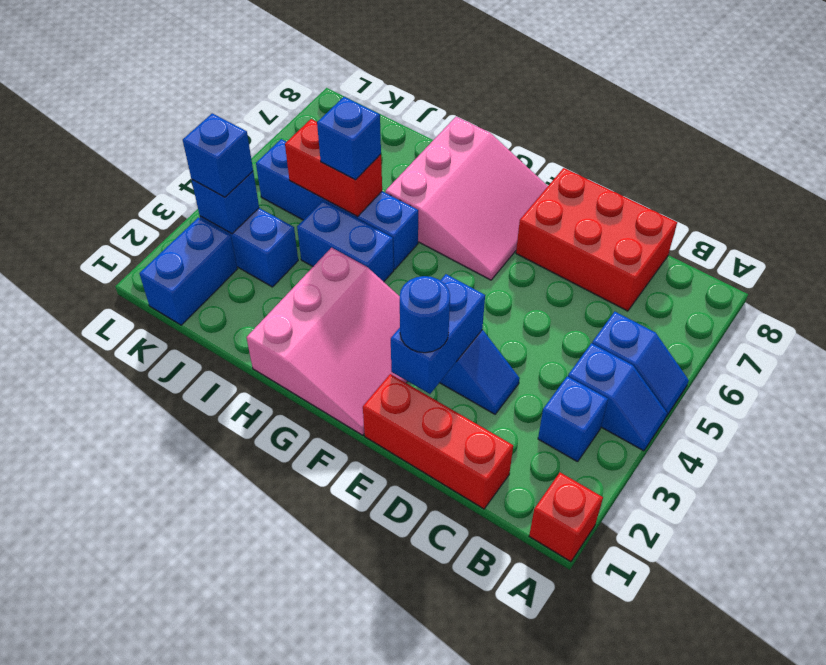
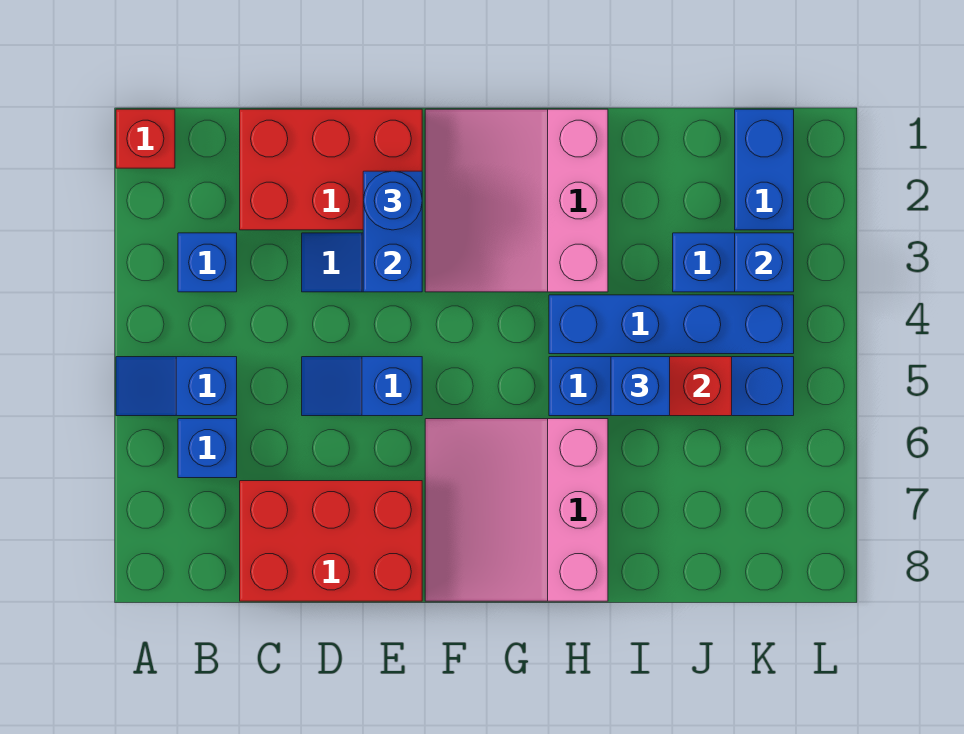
blue slope A4:B4 level 1 top B -> blue slope D5:E5 level 1 top E
red brick C1:E1 level 1 -> red brick C1:E2 level 1
blue brick H4:I4 level 1 -> blue brick H4:K4 level 1
blue brick K3 level 3 -> blue brick B6 level 1

